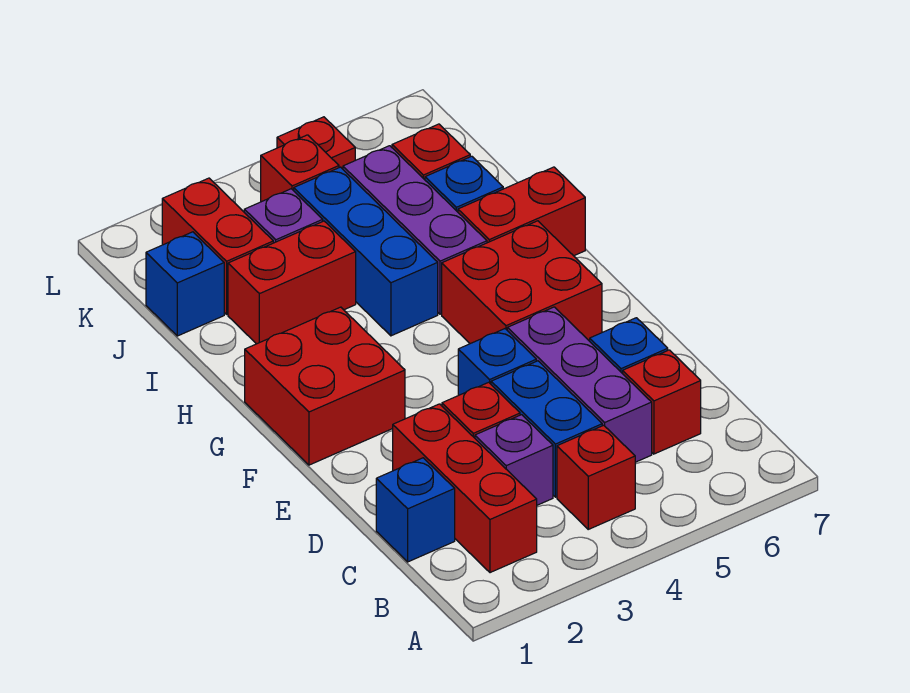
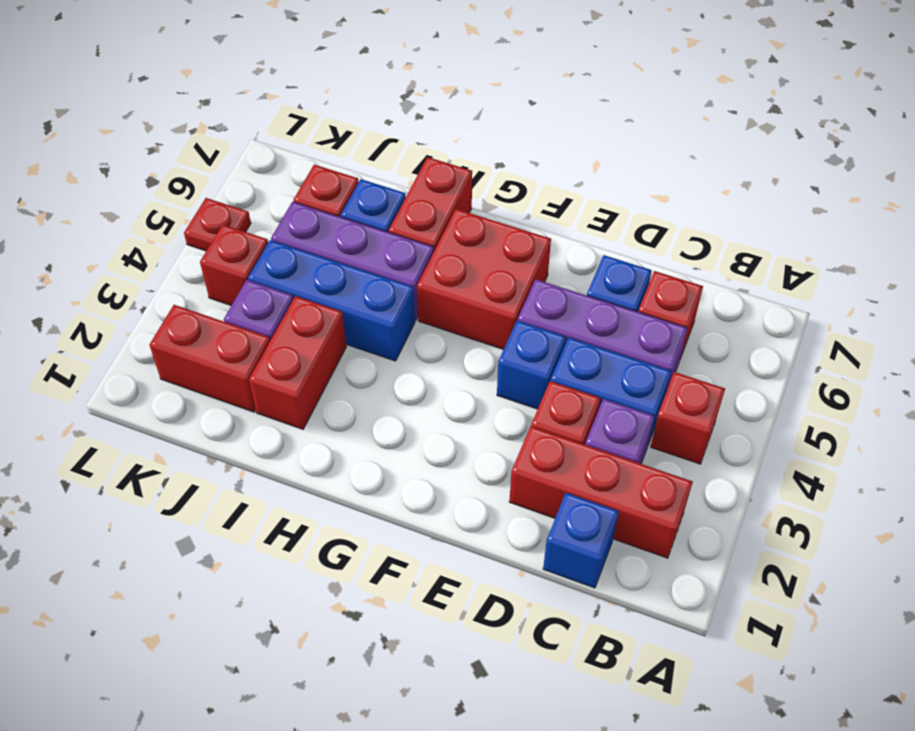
red brick F1:G2 level 1 -> none
blue brick J1 level 1 -> none

